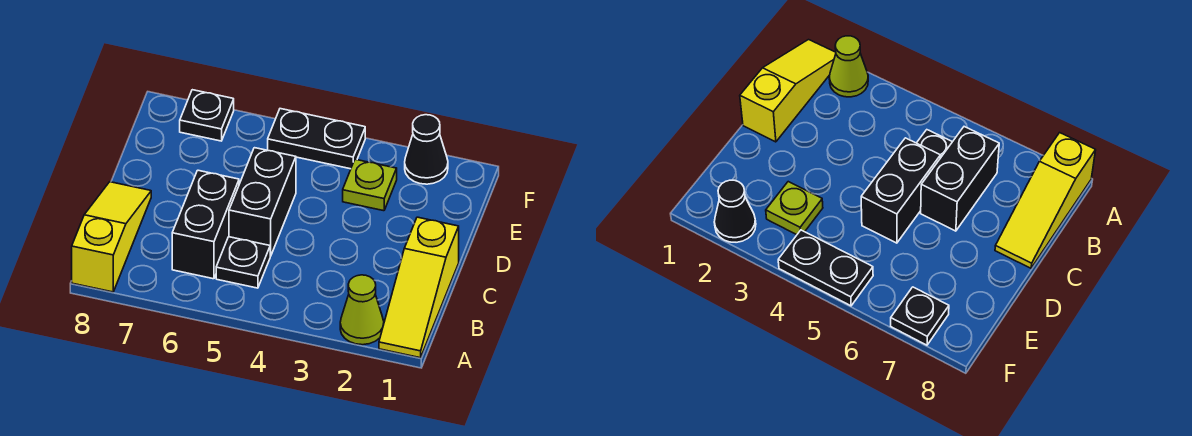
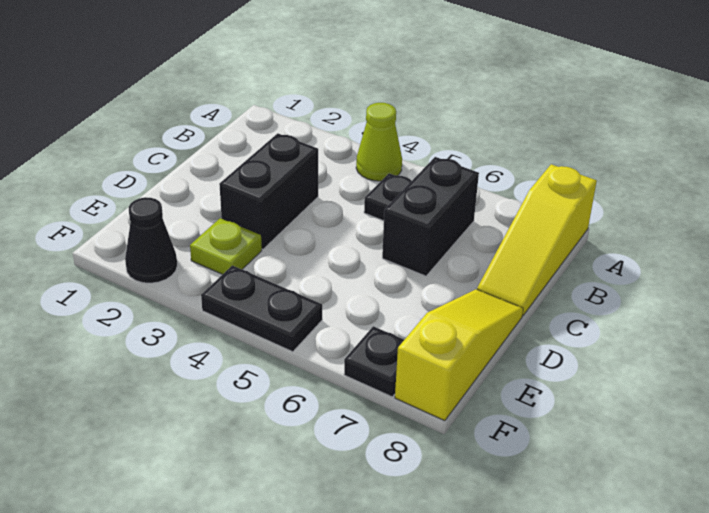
yellow slope A1:C1 level 1 top C -> yellow slope D8:F8 level 1 top F
lime cone A2 level 1 -> lime cone A4 level 1
black brick C5:D5 level 1 -> black brick C3:D3 level 1

